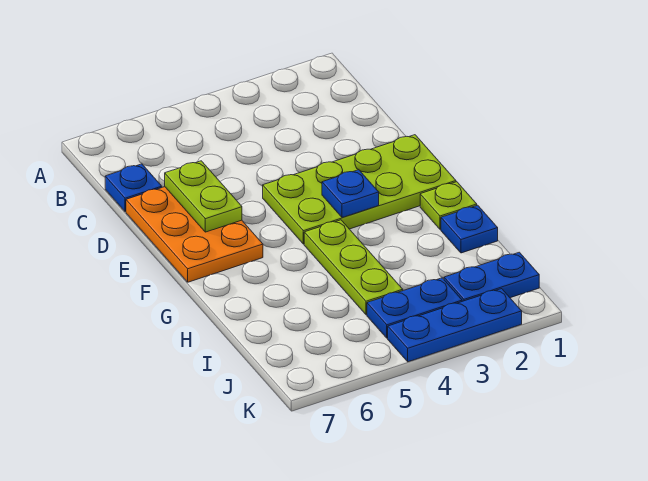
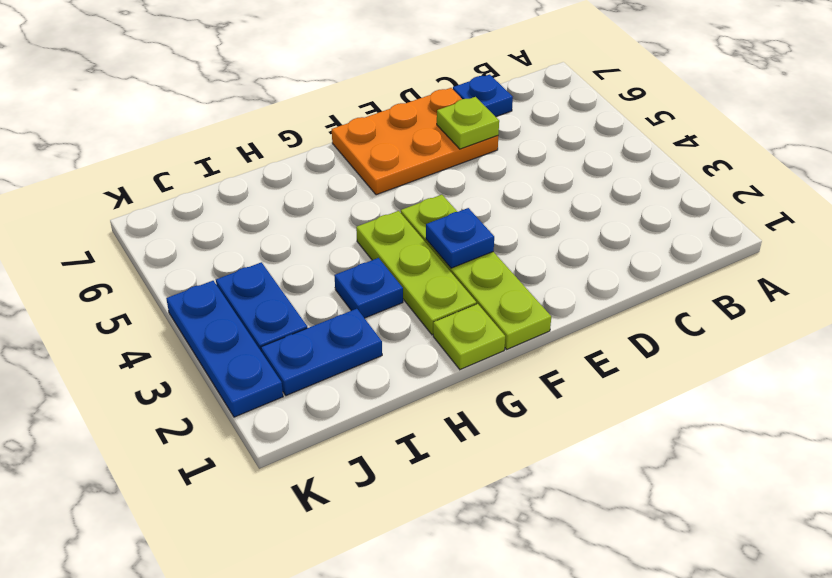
lime plate D6:E6 level 2 -> lime plate D6 level 2
lime plate E1:F4 level 1 -> lime plate F1:F4 level 1
lime plate G4:I4 level 1 -> lime plate G2:G4 level 1
blue plate H1 level 1 -> blue plate H3 level 1
blue plate J1:J2 level 1 -> blue plate I2:J2 level 1

